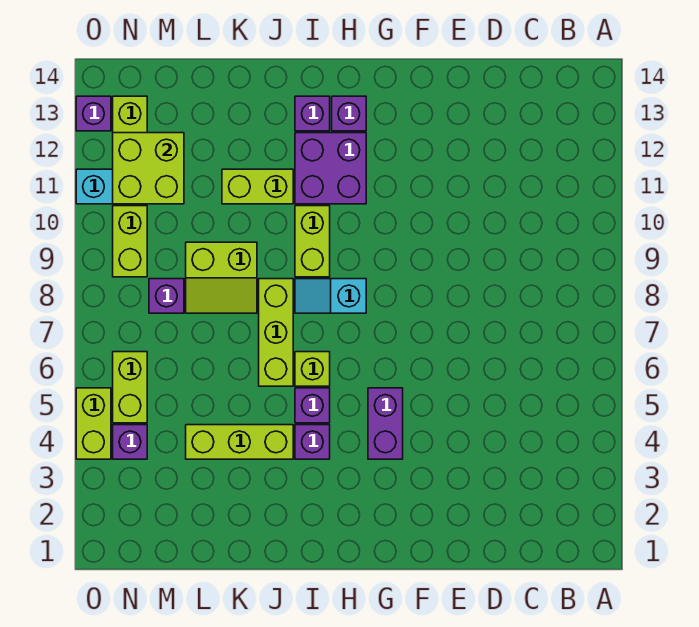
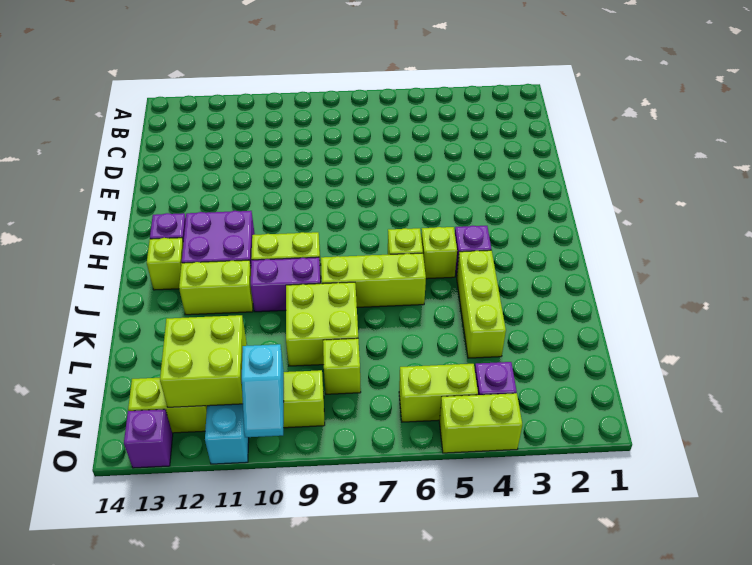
purple brick G4:G5 level 1 -> purple brick J9:J10 level 1
cyan slope H8:I8 level 1 top H -> cyan slope N10:O10 level 2 top N
purple brick I5 level 1 -> lime brick I5 level 1
purple brick I13 level 1 -> lime brick I13 level 1
lime brick J11:K11 level 1 -> lime brick J11:J12 level 1
lime slope K8:L9 level 1 top 9 -> lime brick K8:L9 level 1
purple brick M8 level 1 -> lime brick M8 level 1

